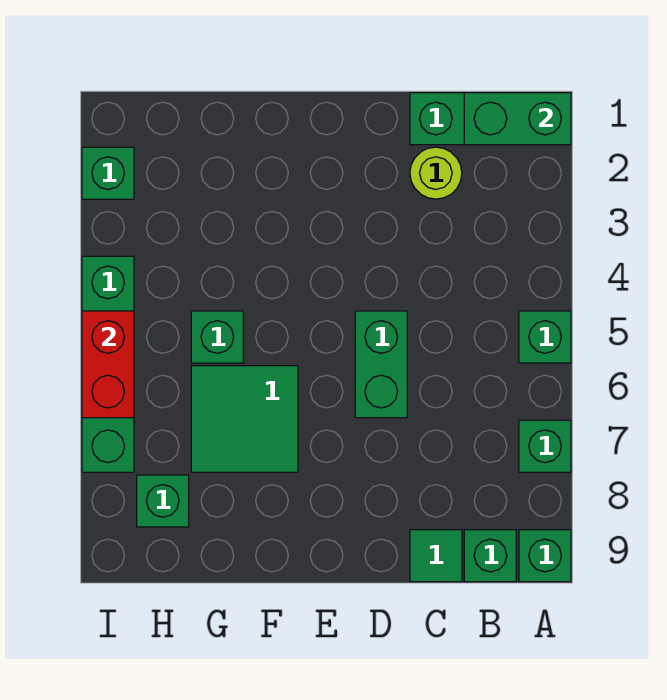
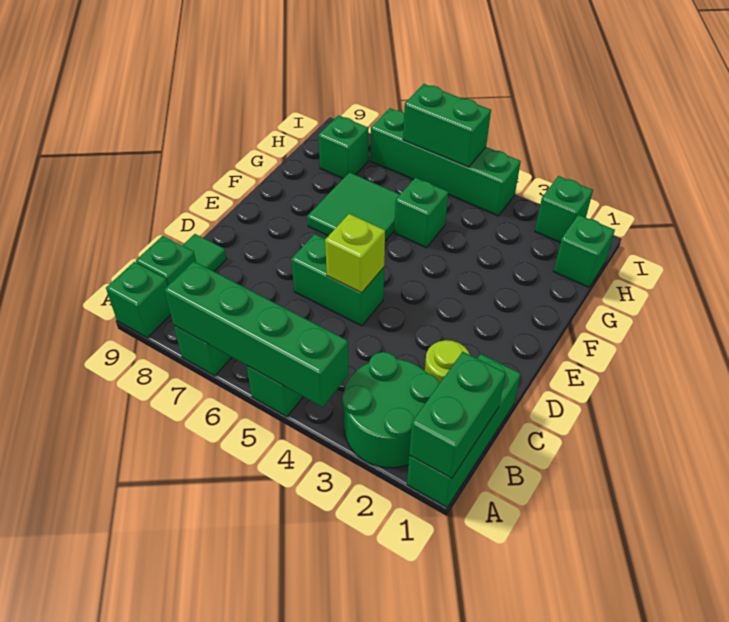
none -> green round brick A2:B3 level 1
none -> green brick A4:A7 level 2
none -> lime brick D5 level 2
none -> green brick H1 level 1
red brick I5:I6 level 2 -> green brick I5:I6 level 2

